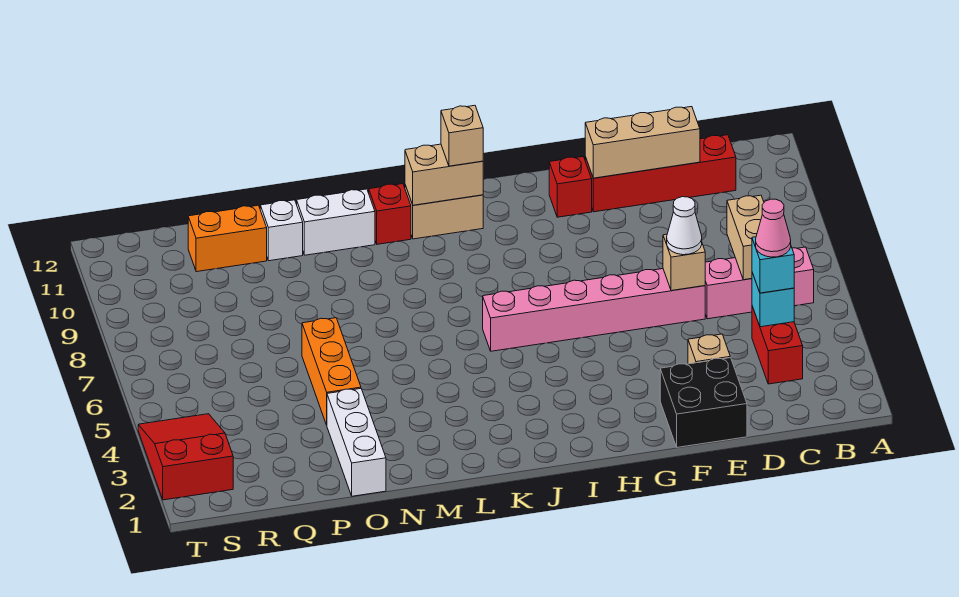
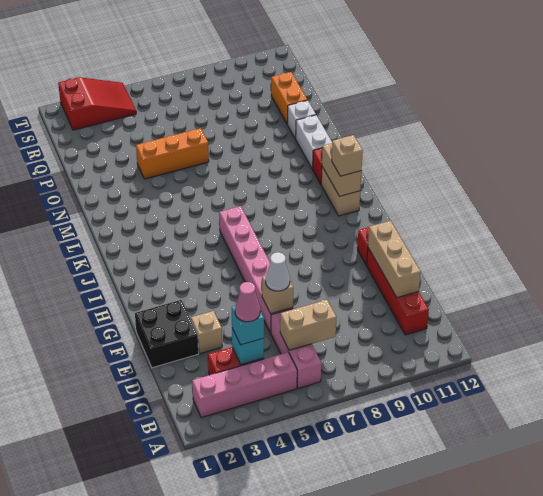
none -> pink brick B2:B5 level 1
white brick O1:O3 level 1 -> none

